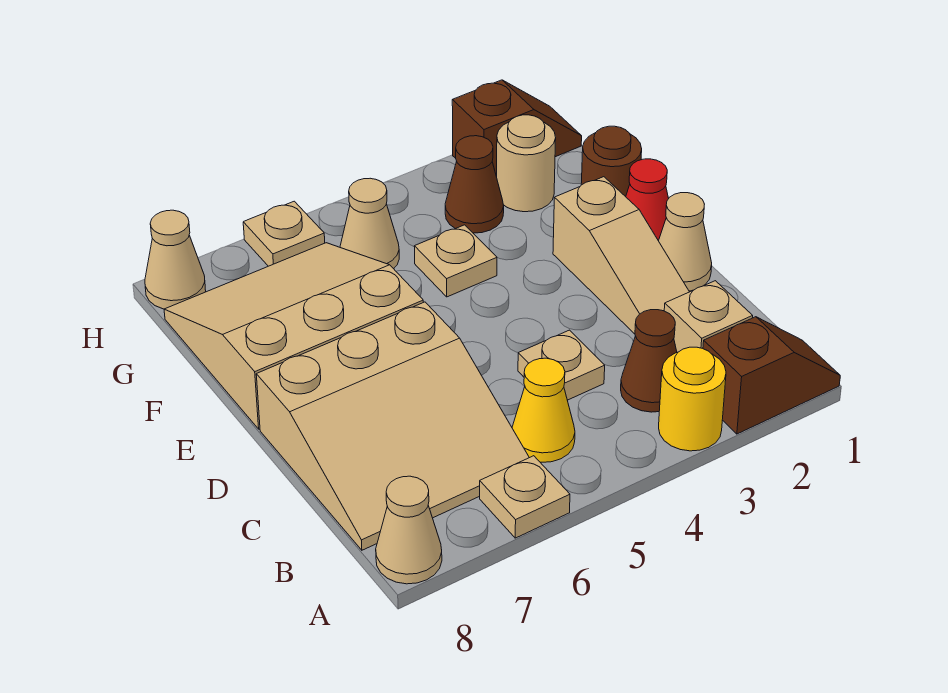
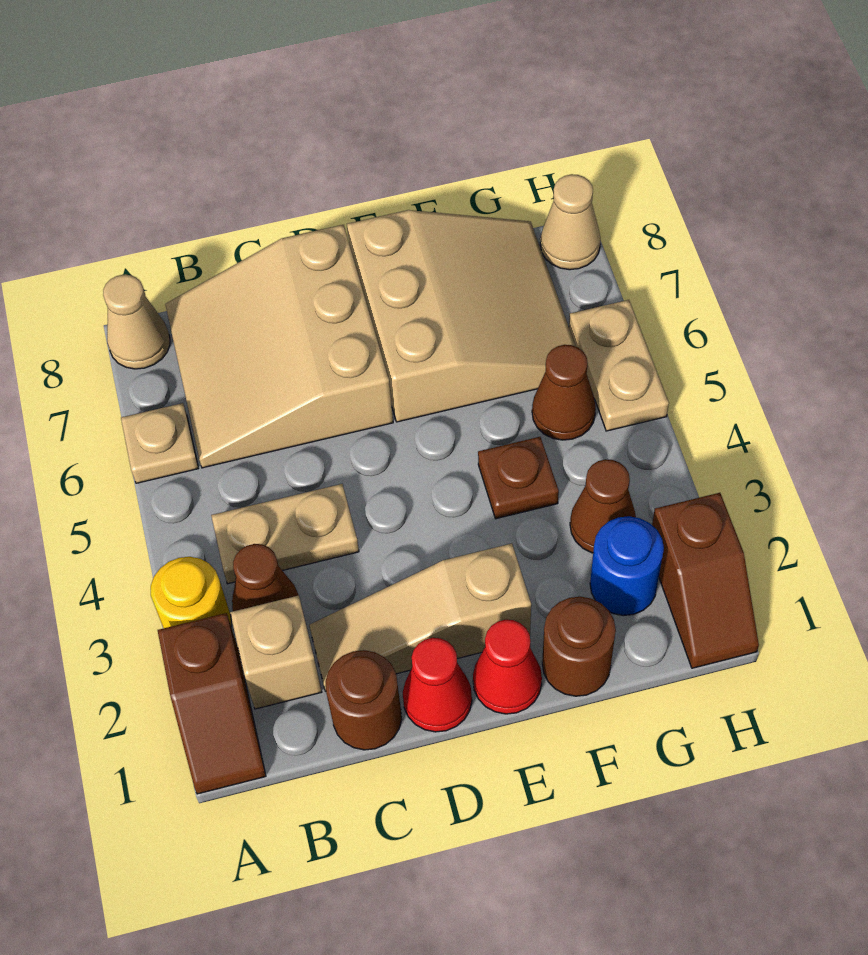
yellow cone B5 level 1 -> none
none -> brown round brick C1 level 1
tan plate C4 level 1 -> tan plate B4:C4 level 1
tan cone D1 level 1 -> red cone D1 level 1
tan plate F4 level 1 -> brown plate F4 level 1
tan round brick G2 level 1 -> blue round brick G2 level 1
tan cone G5 level 1 -> brown cone G5 level 1
tan plate H6 level 1 -> tan plate H5:H6 level 1

